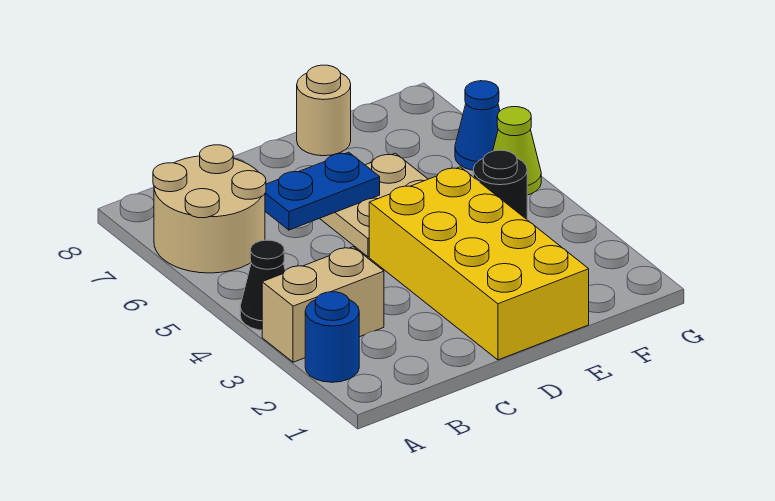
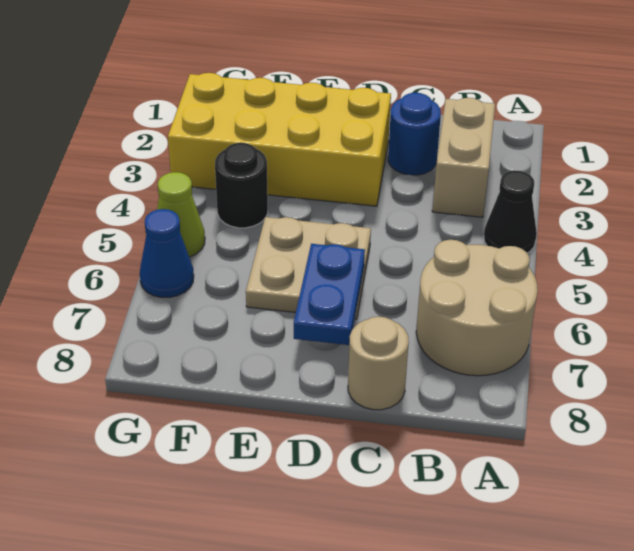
blue round brick A2 level 1 -> blue round brick C2 level 1
tan brick A3:B3 level 1 -> tan brick B2:B3 level 1
blue plate C6:D6 level 2 -> blue plate D6:D7 level 2
yellow brick D1:E4 level 1 -> yellow brick D2:G3 level 1
tan round brick E8 level 1 -> tan round brick C8 level 1

